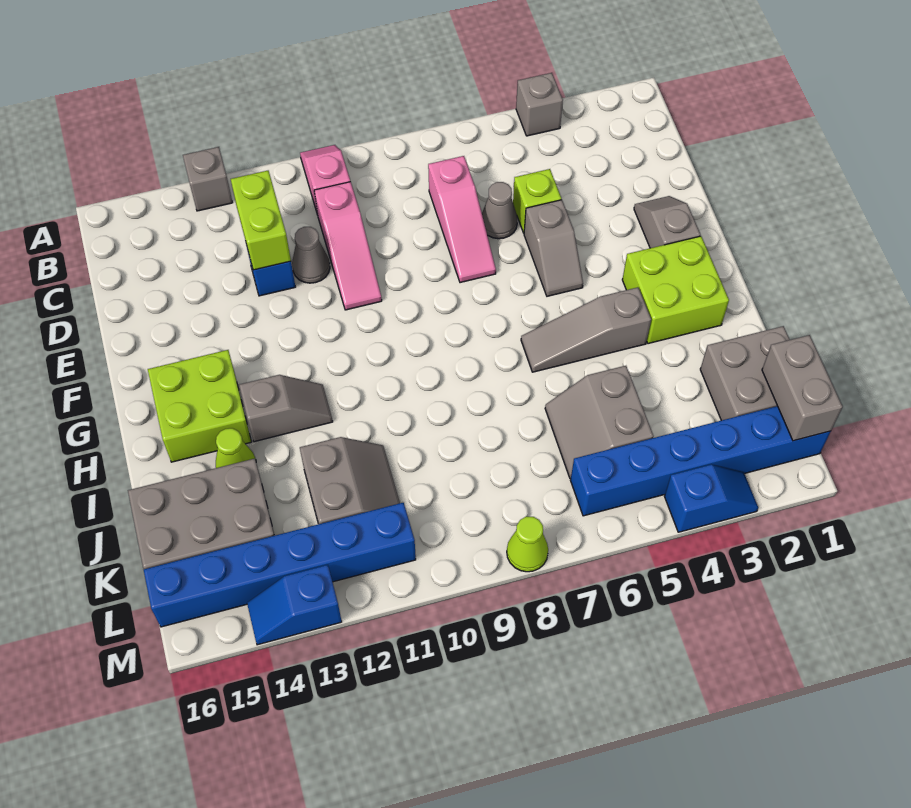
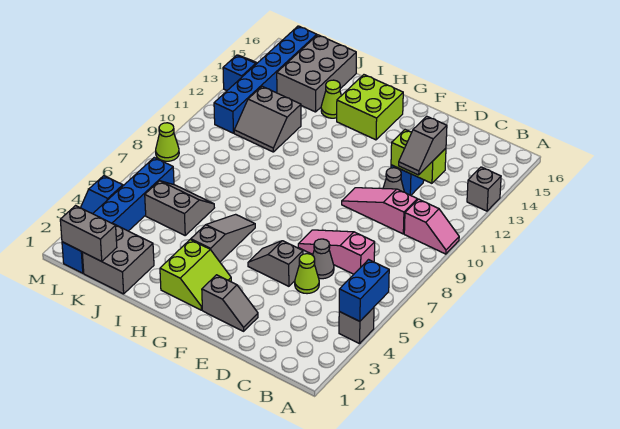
none -> blue brick A4:A5 level 2
lime brick D5 level 1 -> lime cone D5 level 1
lime brick G2:H3 level 1 -> lime slope G2:H3 level 1 top H
grey slope H12:H13 level 1 top 13 -> grey slope C11:C12 level 3 top 12

